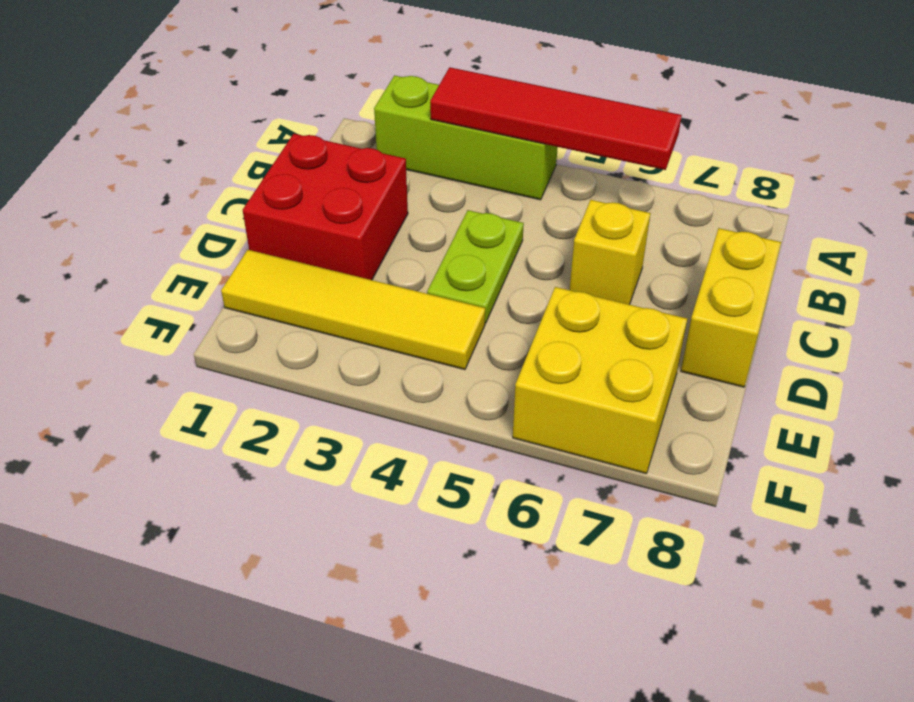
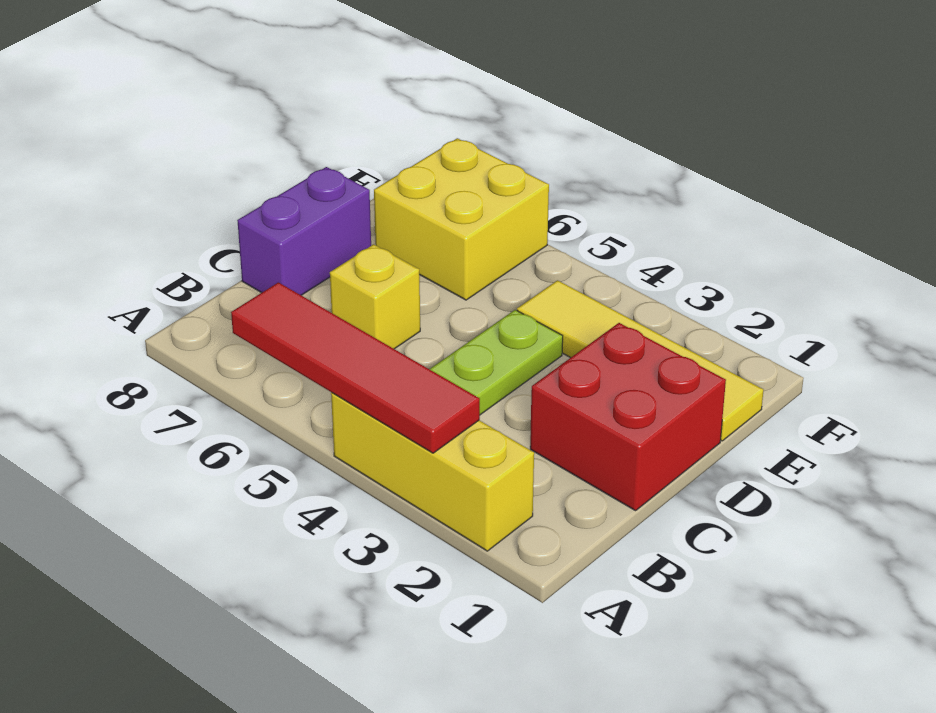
lime brick A2:A4 level 1 -> yellow brick A2:A4 level 1
yellow brick C8:D8 level 1 -> purple brick C8:D8 level 1

